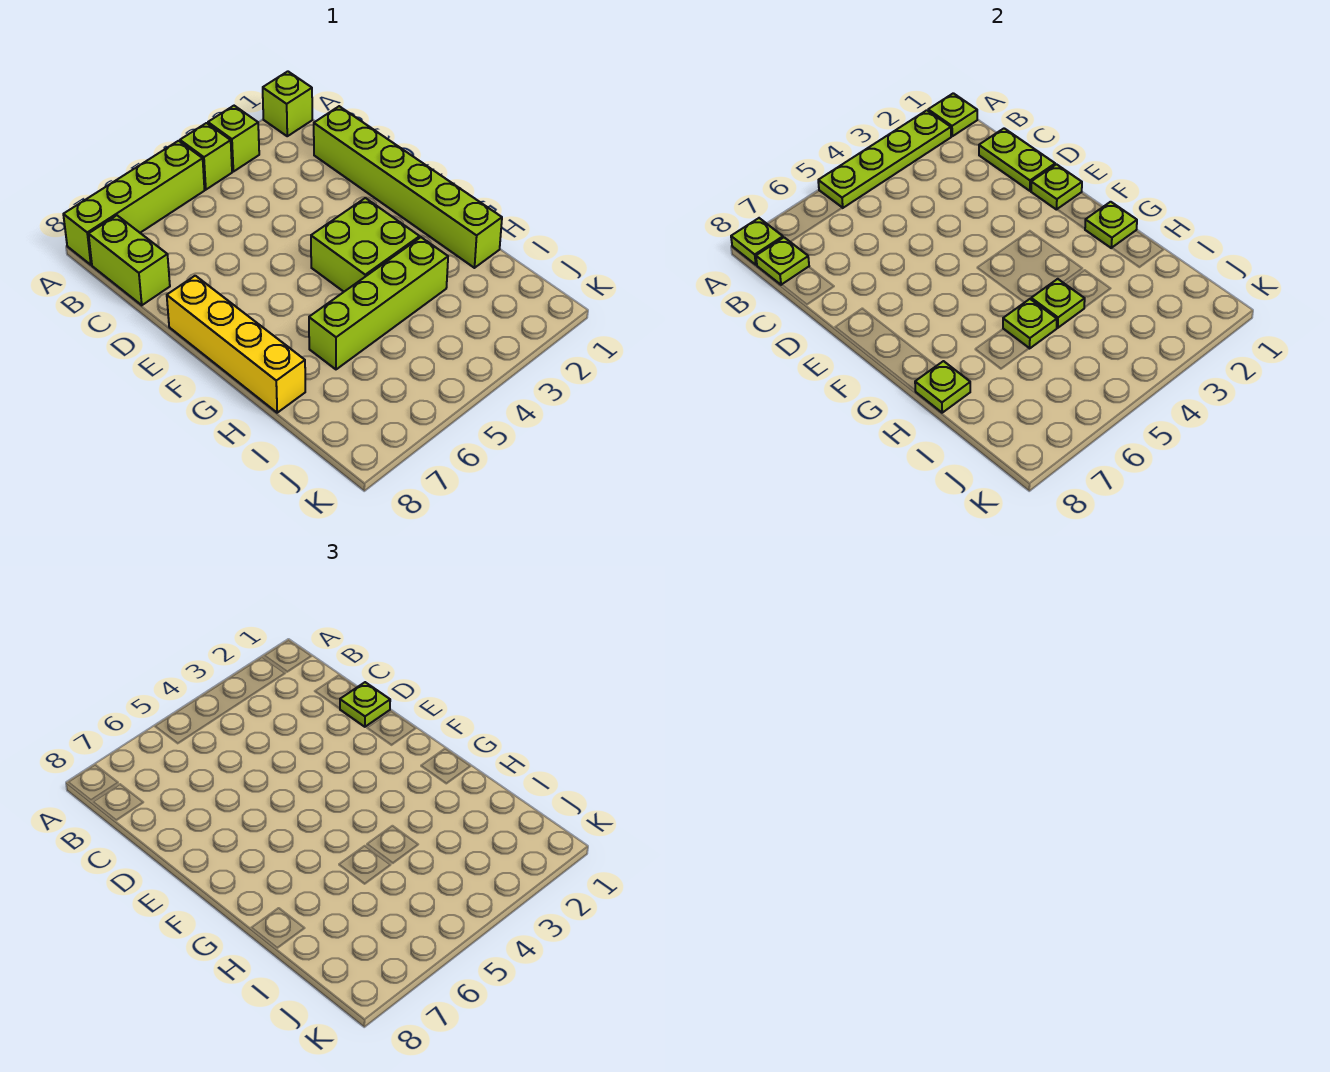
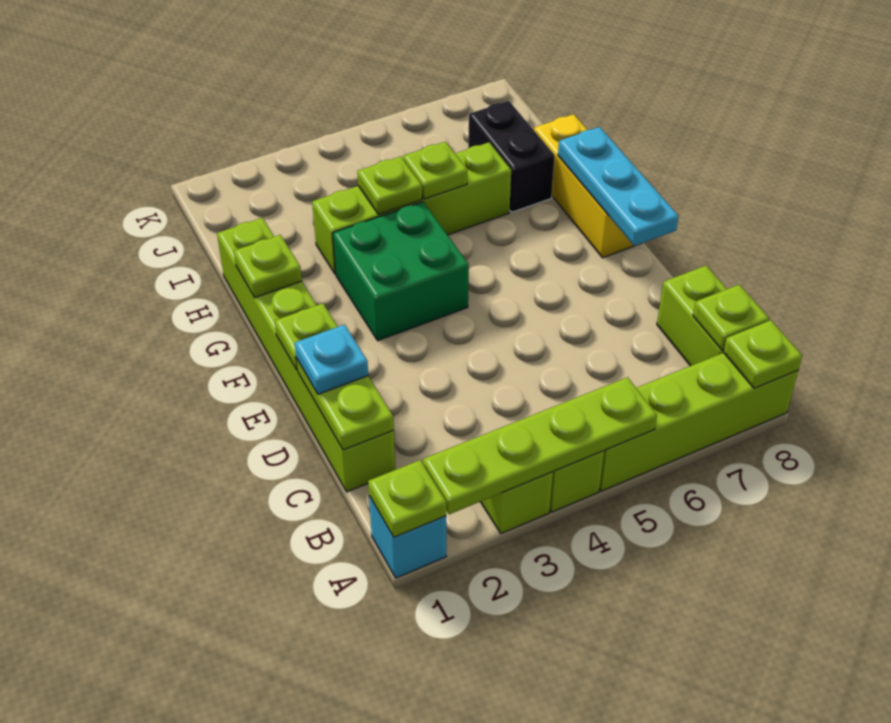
lime brick A1 level 1 -> cyan brick A1 level 1
lime plate D1 level 3 -> cyan plate D1 level 3
yellow brick E8:H8 level 1 -> yellow brick F8:H8 level 1
none -> cyan plate E8:G8 level 2
lime brick F3:G4 level 1 -> green brick F3:G4 level 1
none -> black brick H7:I7 level 1
lime plate H8 level 2 -> none

